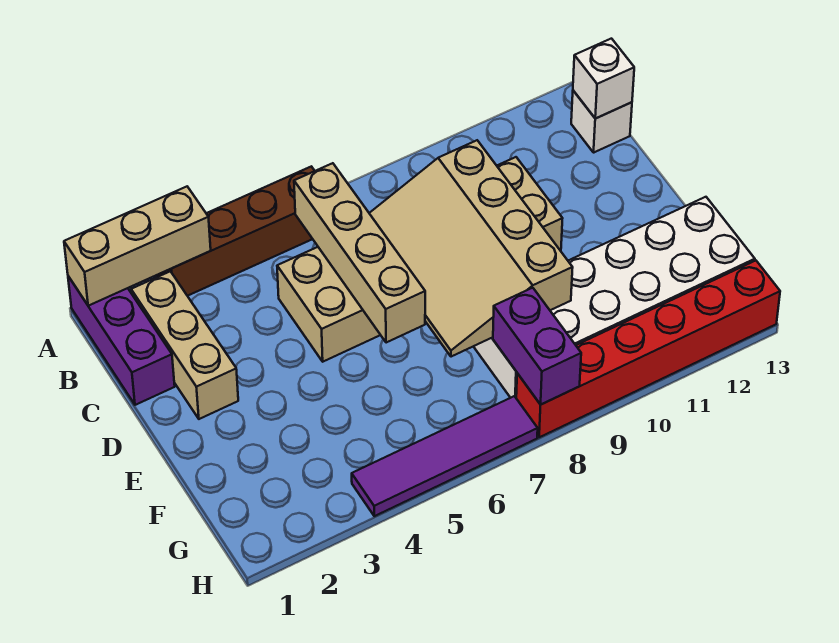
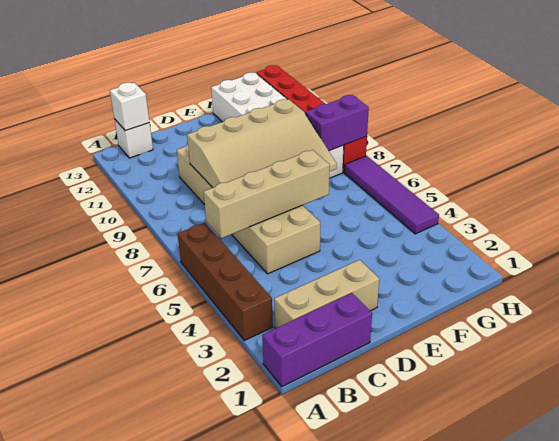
tan brick A1:A3 level 2 -> none

